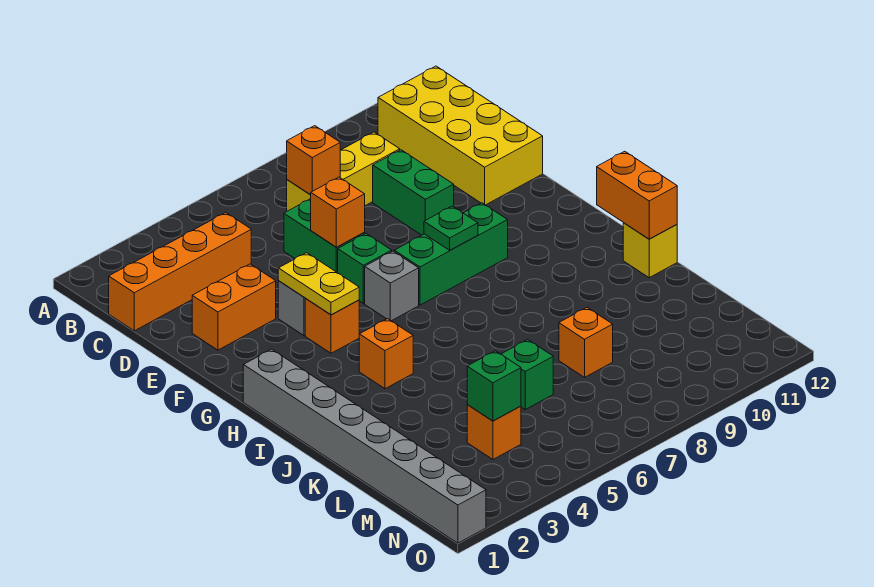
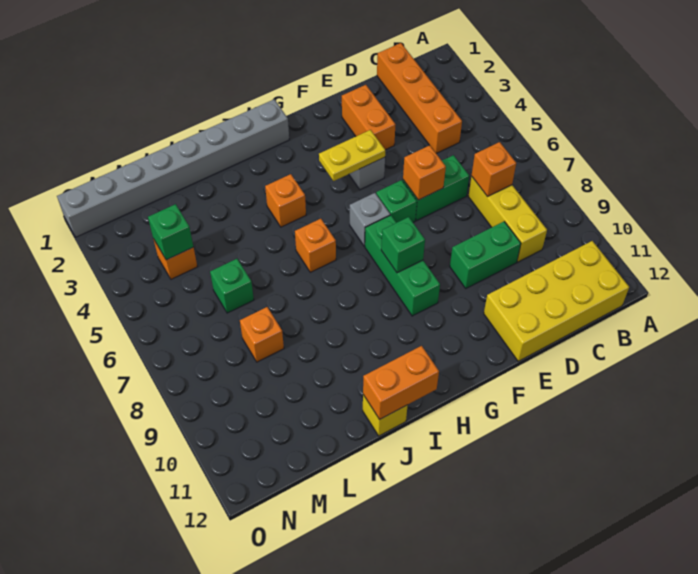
orange brick G4 level 1 -> orange brick I6 level 1
green plate G8 level 2 -> green brick G8 level 2

